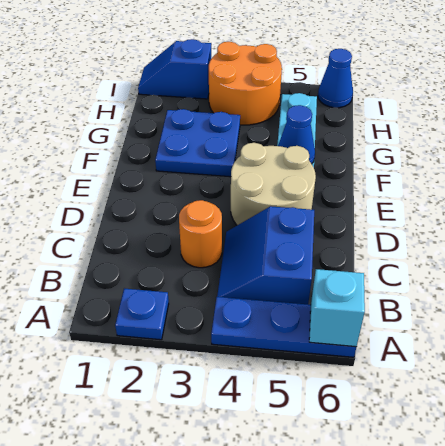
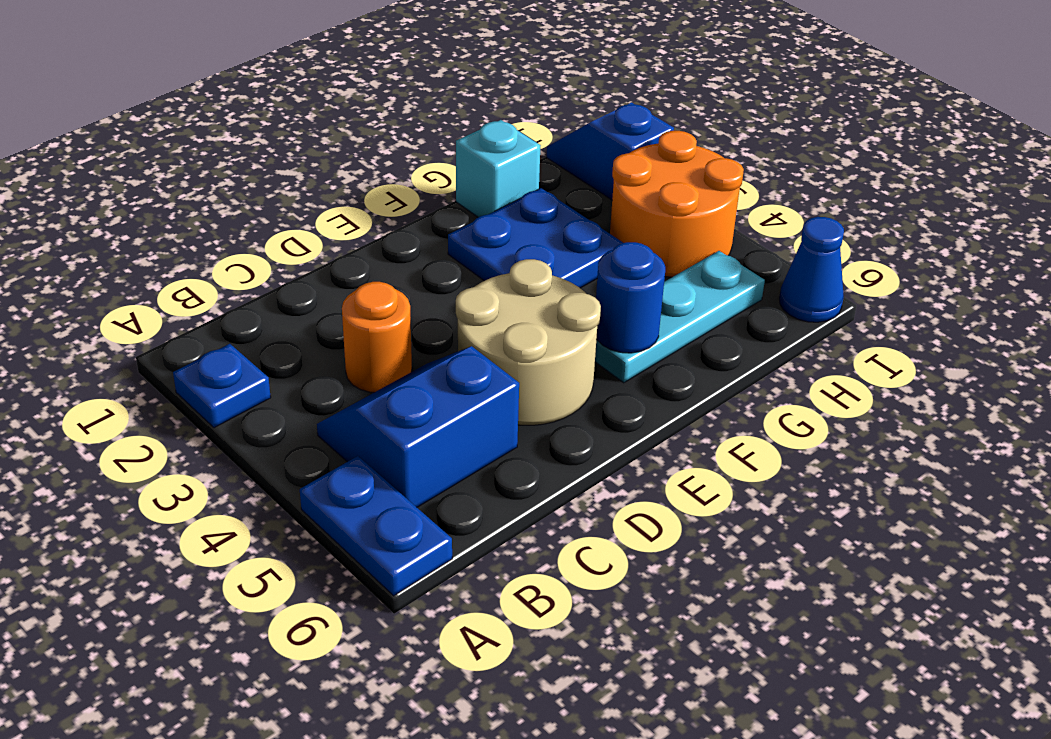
blue plate A4:A6 level 1 -> blue plate A5:A6 level 1
cyan brick A6 level 2 -> cyan brick G1 level 1
blue cone F5 level 2 -> blue round brick F5 level 2

